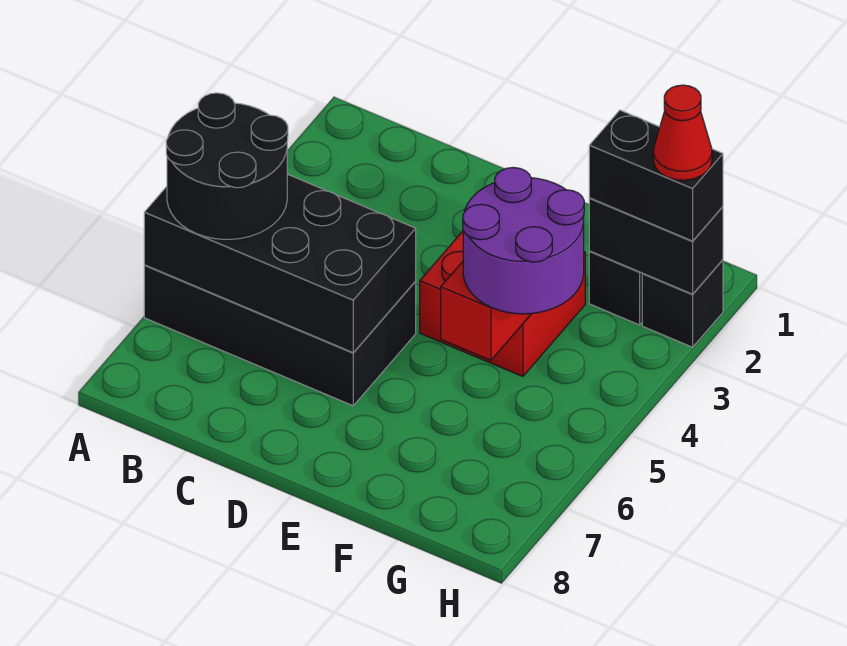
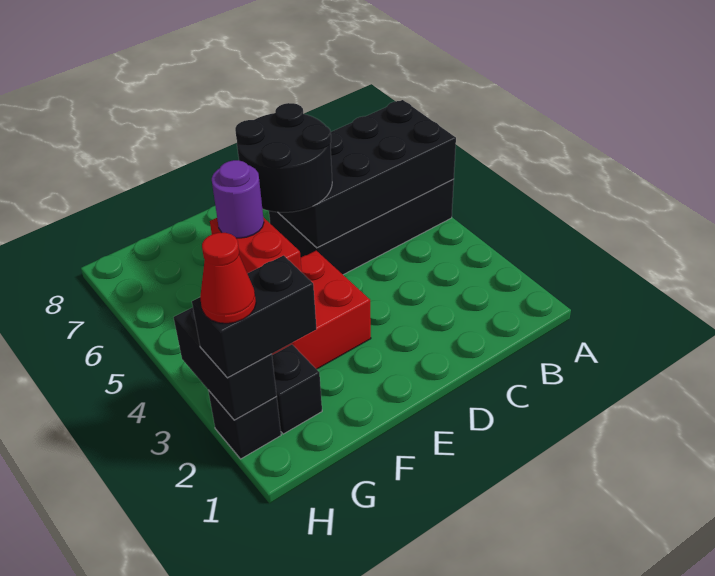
black round brick A5:B6 level 3 -> black round brick D5:E6 level 3
purple round brick F4:G5 level 3 -> purple round brick F5 level 3
black brick G2:H2 level 2 -> black brick H2:H3 level 2

